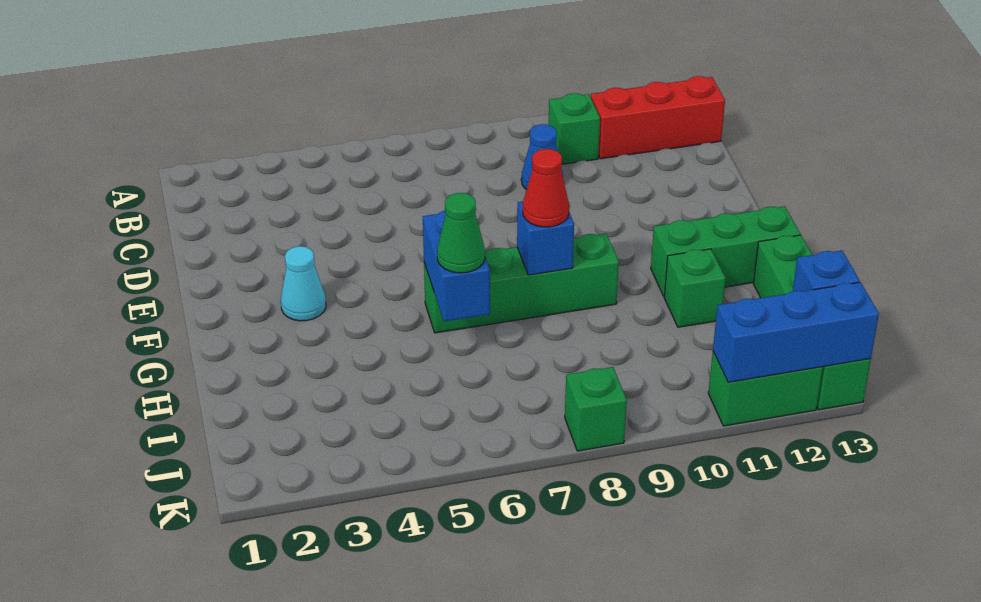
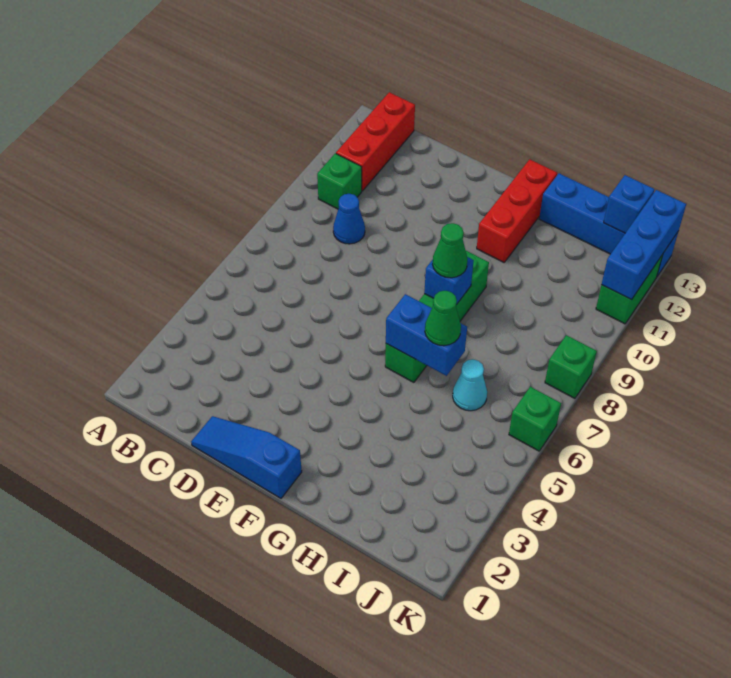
none -> blue slope D1:F1 level 1 top F
cyan cone F3 level 1 -> cyan cone I6 level 1
red cone G8 level 3 -> green cone G8 level 3
green brick G11:G13 level 1 -> red brick G11:G13 level 1
green brick H11 level 1 -> green brick K6 level 1
green brick H13:K13 level 1 -> blue brick H13:K13 level 1

